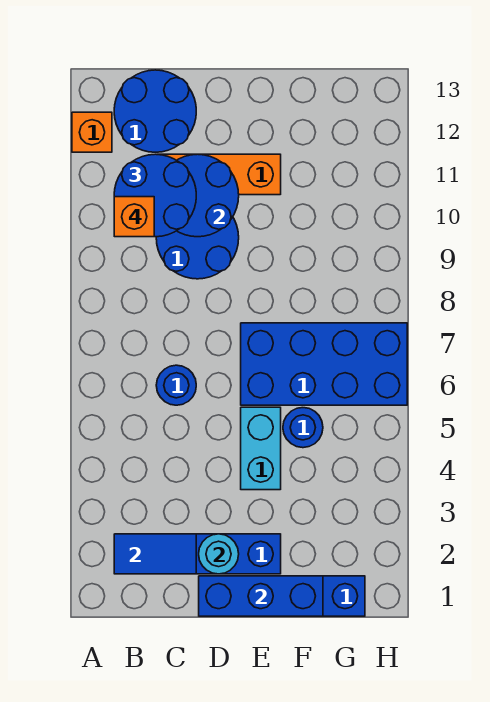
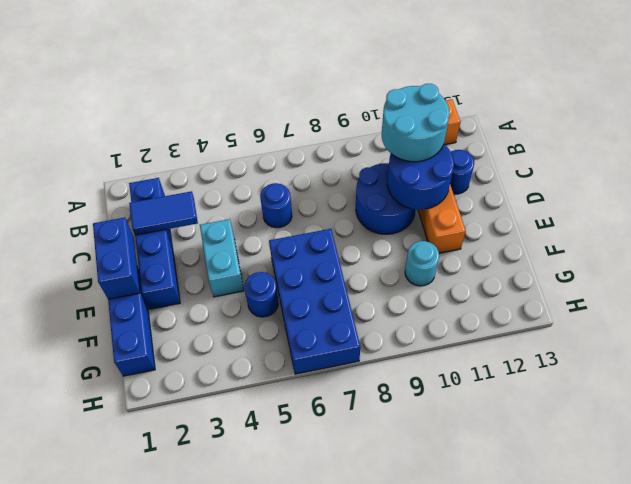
blue tile B2:C2 level 2 -> blue tile C2:C3 level 2
blue round brick B10:C11 level 3 -> cyan round brick B10:C11 level 3
orange brick B10 level 4 -> none
blue round brick B12:C13 level 1 -> blue round brick C12 level 1
blue brick D1:F1 level 2 -> blue brick D1:E1 level 2
cyan round brick D2 level 2 -> cyan round brick F10 level 1
cyan brick E4:E5 level 1 -> cyan brick D4:E4 level 1

